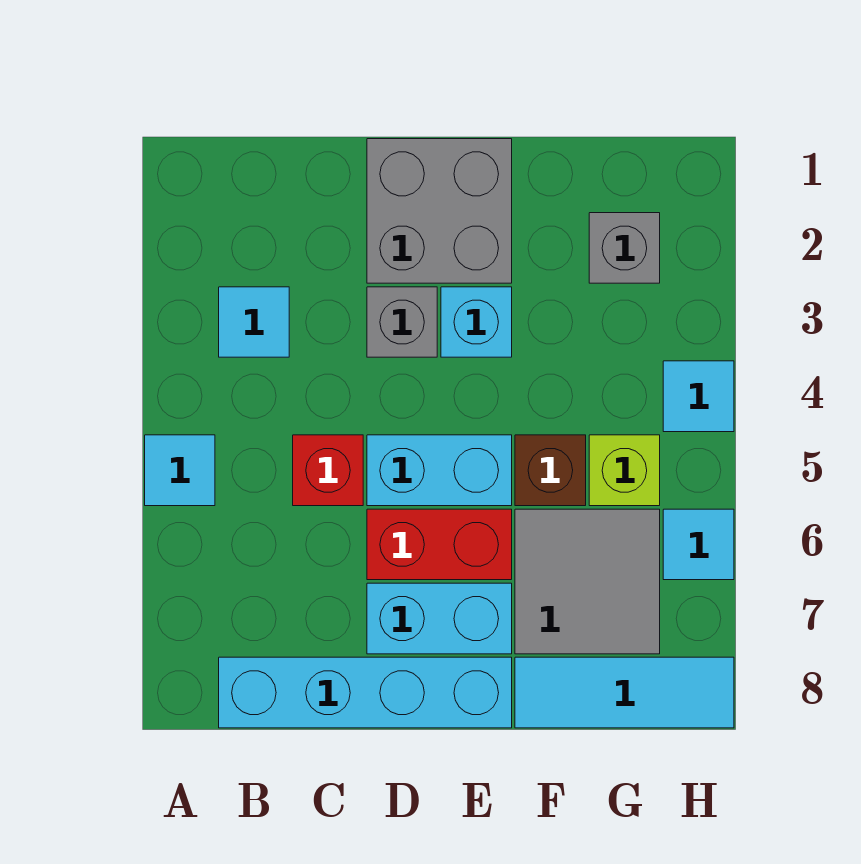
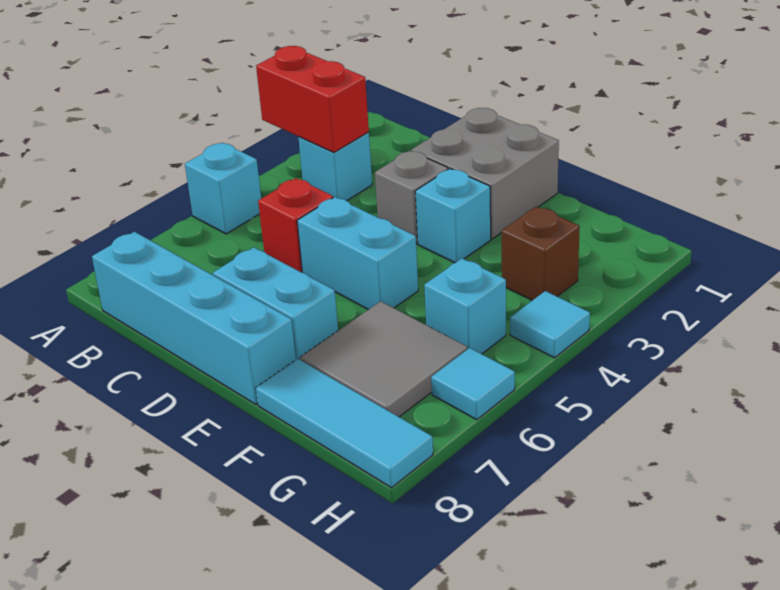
cyan tile A5 level 1 -> cyan brick A5 level 1
cyan tile B3 level 1 -> cyan brick B3 level 1
red brick D6:E6 level 1 -> red brick A3:B3 level 2
brown brick F5 level 1 -> brown brick G3 level 1
grey brick G2 level 1 -> none
lime brick G5 level 1 -> cyan brick G5 level 1

